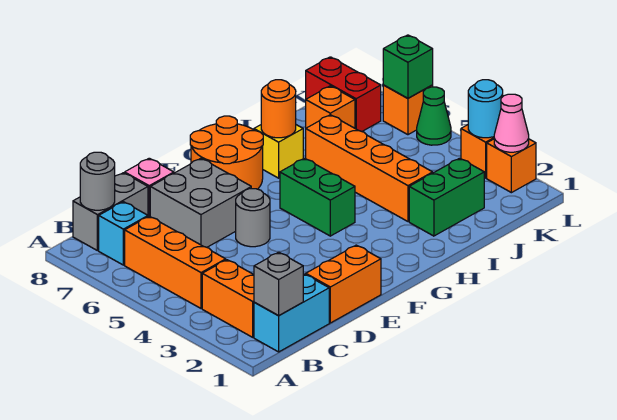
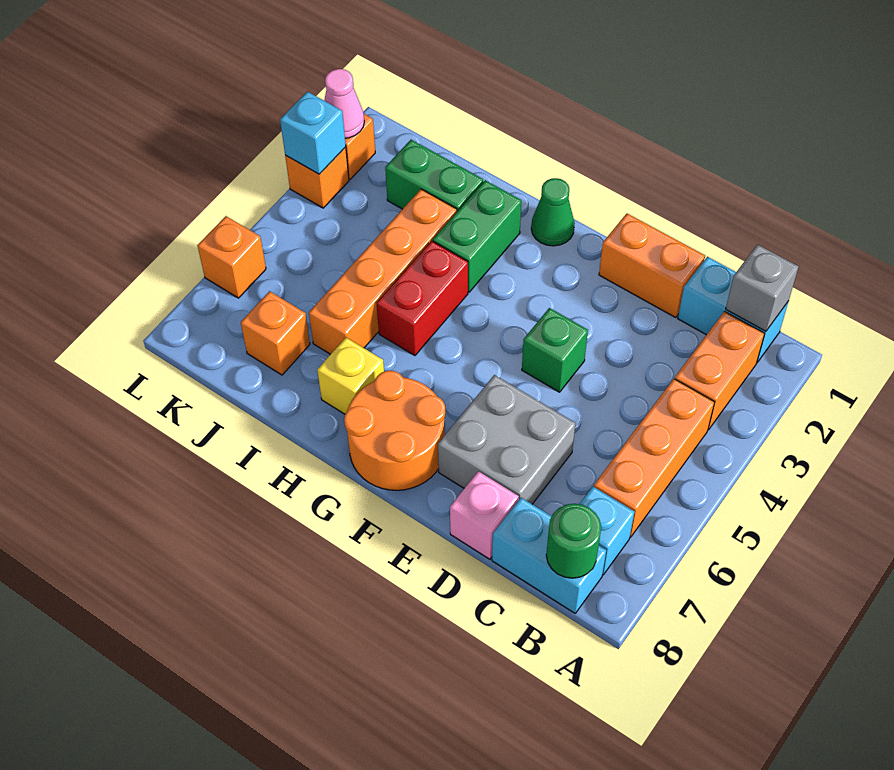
grey brick B8:C8 level 1 -> cyan brick B8:C8 level 1
grey round brick B8 level 2 -> green round brick B8 level 2
grey round brick E5 level 1 -> none
green brick G4:G5 level 1 -> green brick H2:H3 level 1
orange round brick H7 level 2 -> none
red brick K7:K8 level 1 -> red brick H4:H5 level 1
cyan round brick L3 level 2 -> cyan brick L3 level 2
green cone L5 level 1 -> green cone G1 level 1
green brick L6 level 2 -> green brick E4 level 1

